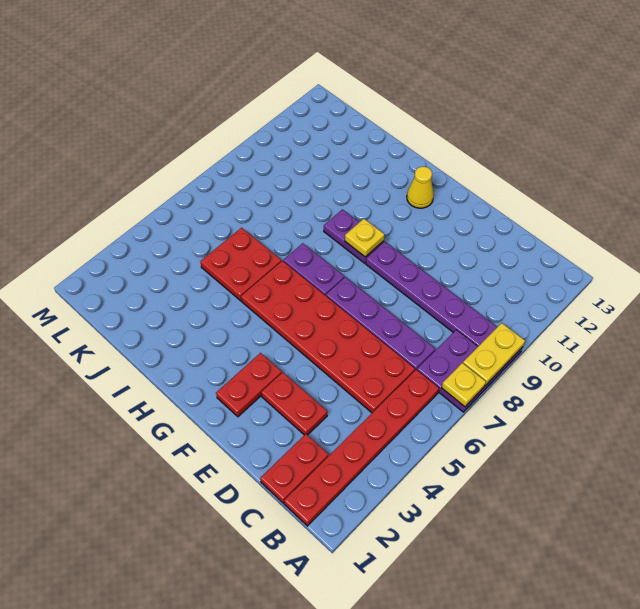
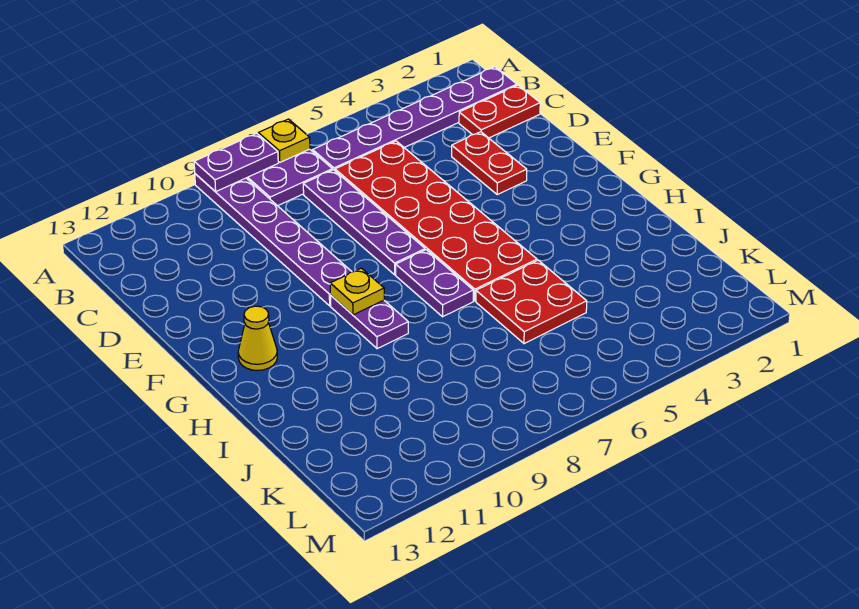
yellow plate A8:A9 level 2 -> purple plate A8:A9 level 2
red plate B1:B6 level 1 -> purple plate B1:B6 level 1
red plate F2:F3 level 1 -> none

